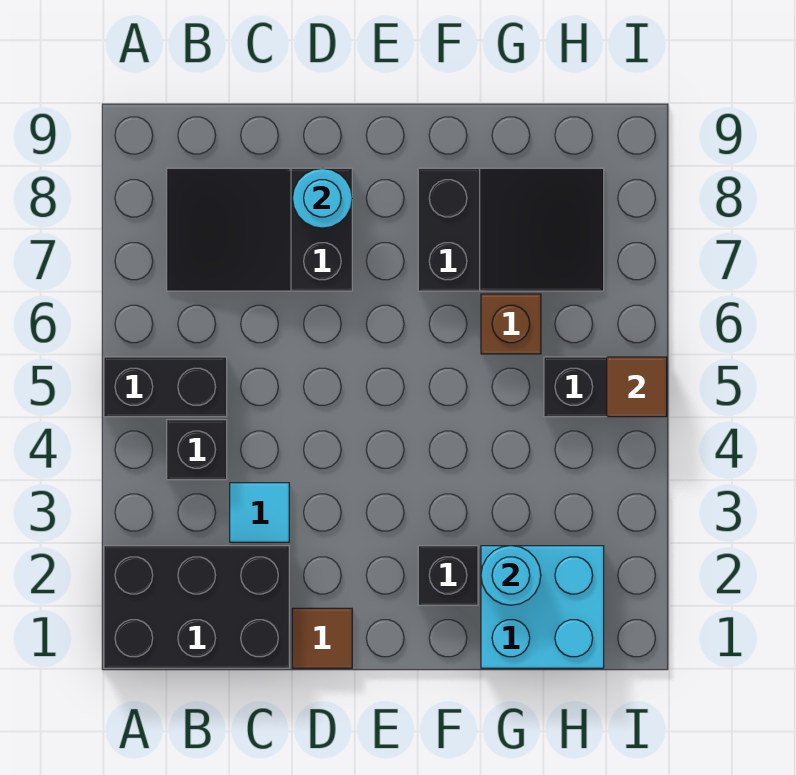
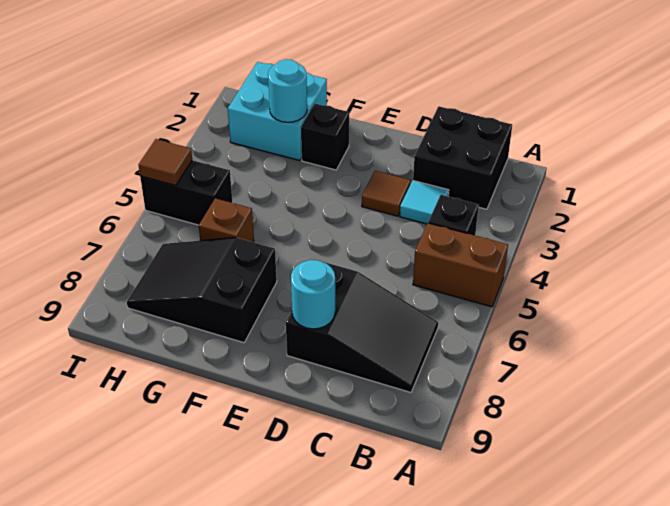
black brick A1:C2 level 1 -> black brick B1:C2 level 1
black brick A5:B5 level 1 -> brown brick A5:B5 level 1
brown tile D1 level 1 -> brown tile D3 level 1

